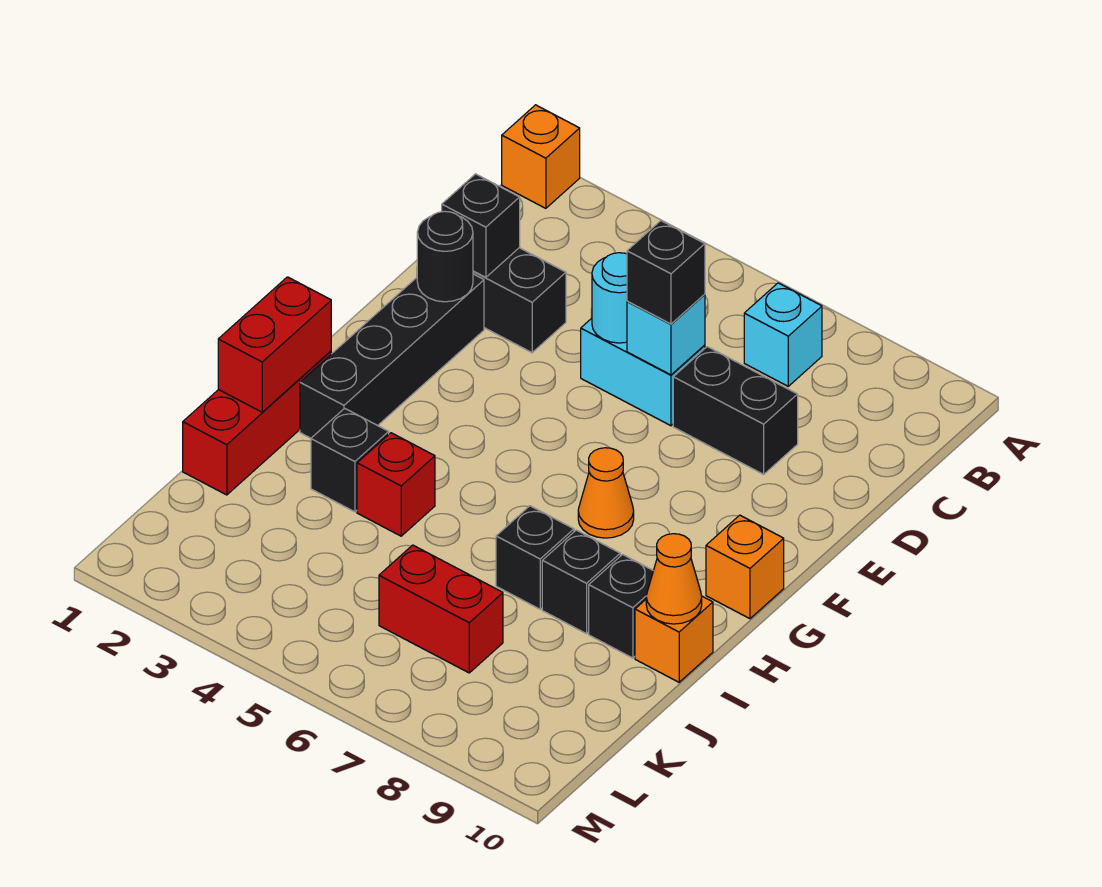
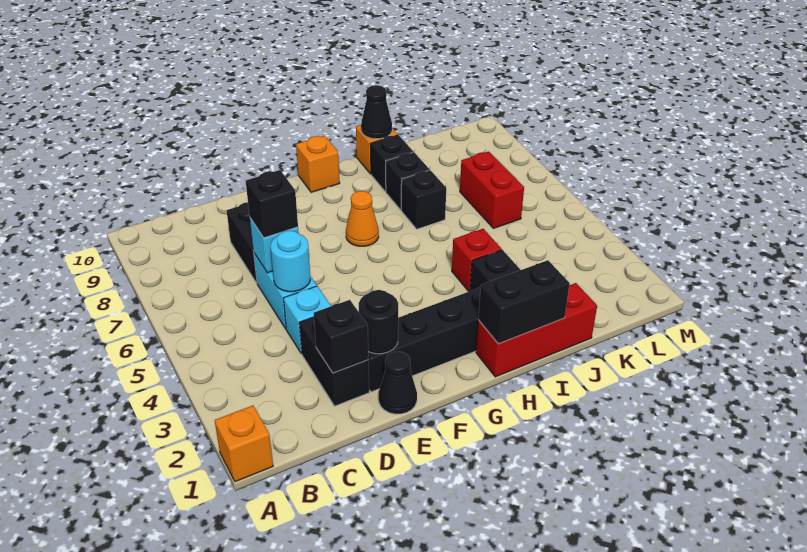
cyan brick B7 level 1 -> cyan brick D4 level 1
none -> black cone E1 level 1
red brick H1:I1 level 2 -> black brick H1:I1 level 2
orange cone I10 level 2 -> black cone I10 level 2

